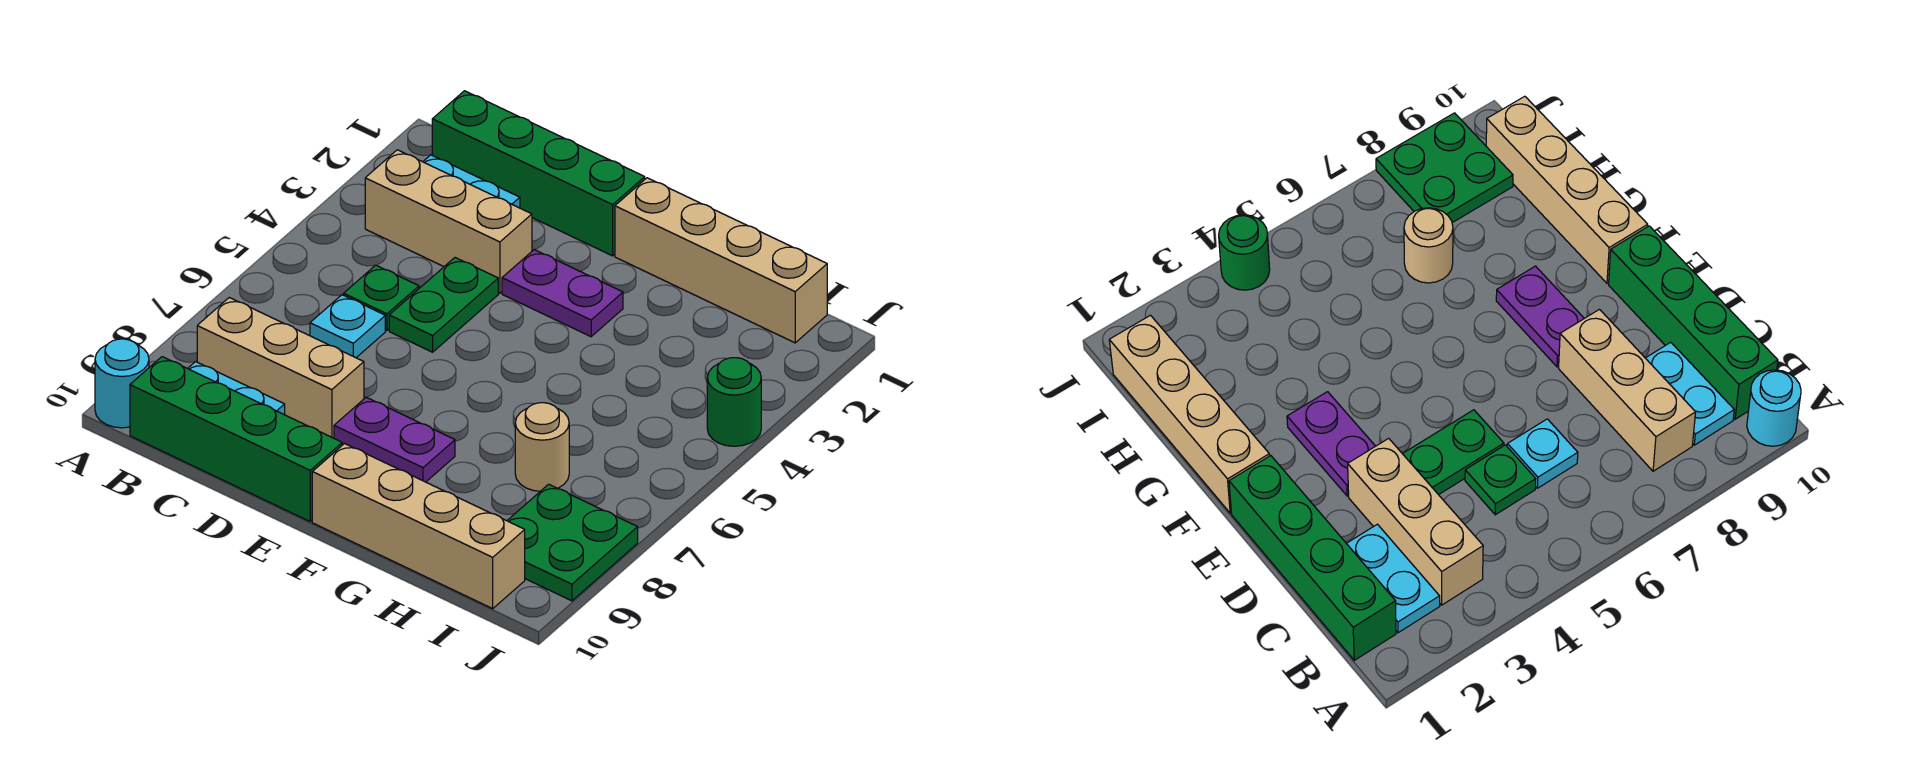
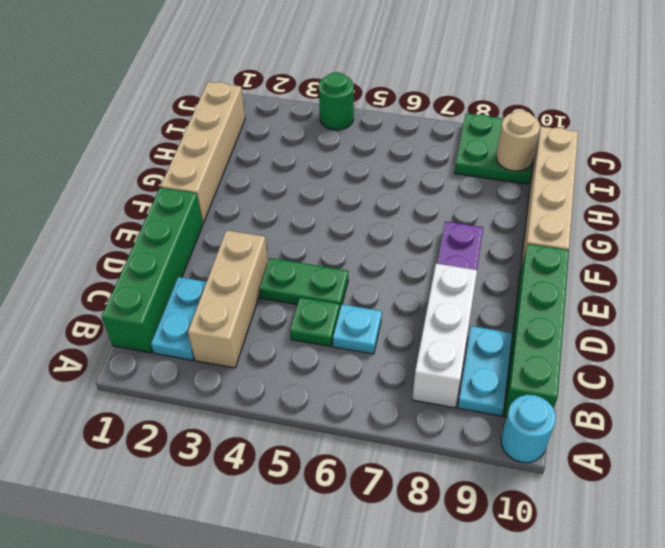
tan brick B8:D8 level 1 -> white brick B8:D8 level 1
purple plate E3:F3 level 1 -> none
tan round brick H7 level 1 -> tan round brick I9 level 2

